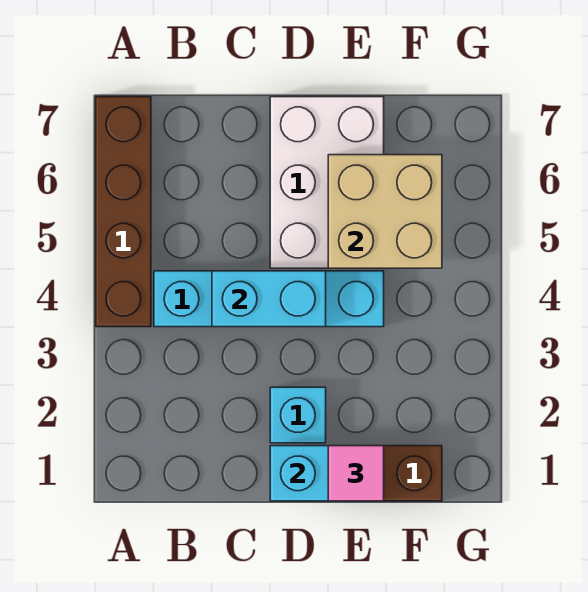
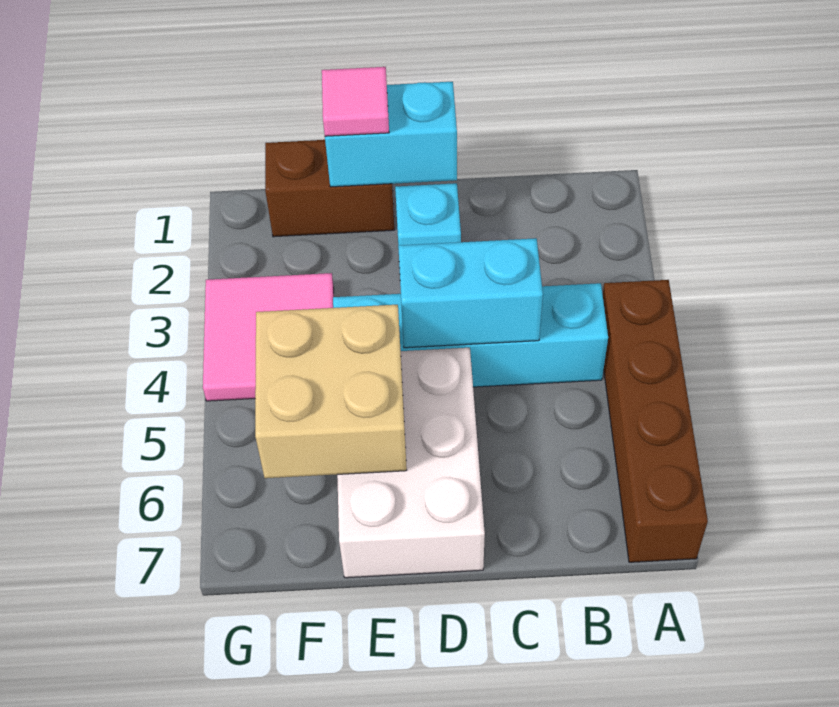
none -> pink tile F3:G4 level 1

